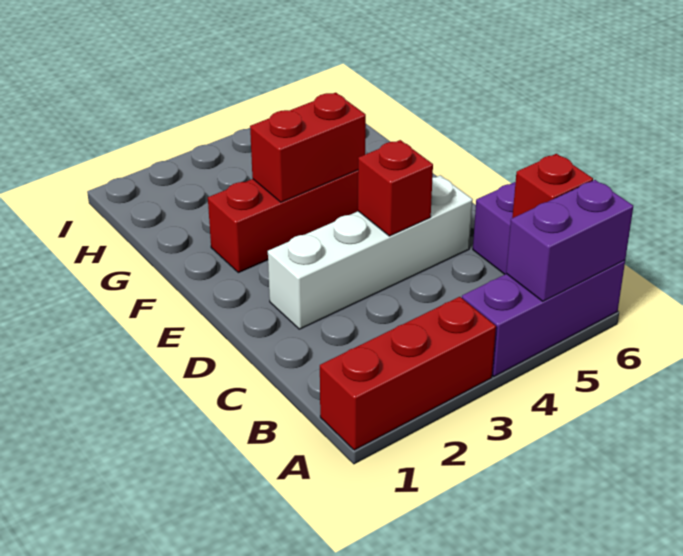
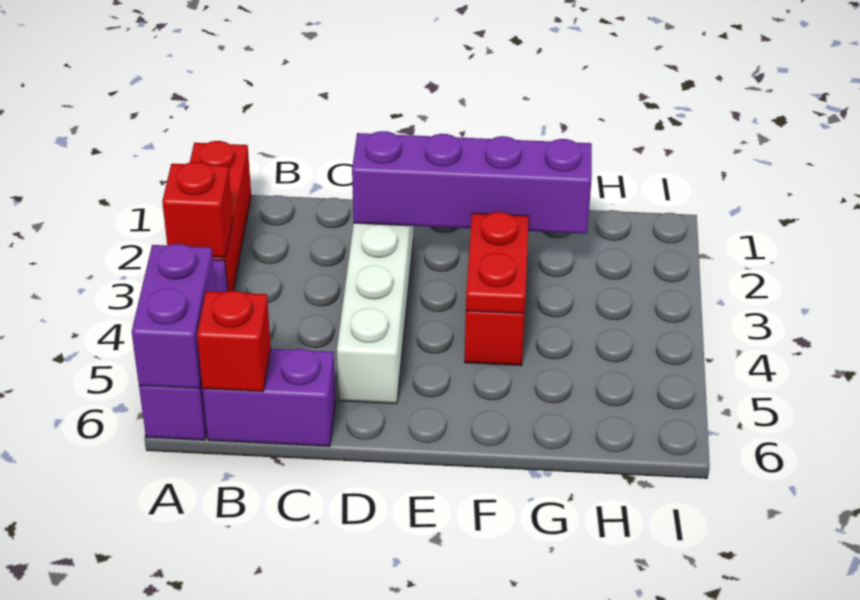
none -> purple brick D2:G2 level 2
red brick D4 level 2 -> red brick A3 level 2
red brick F3:F4 level 2 -> red plate F3:F4 level 2

